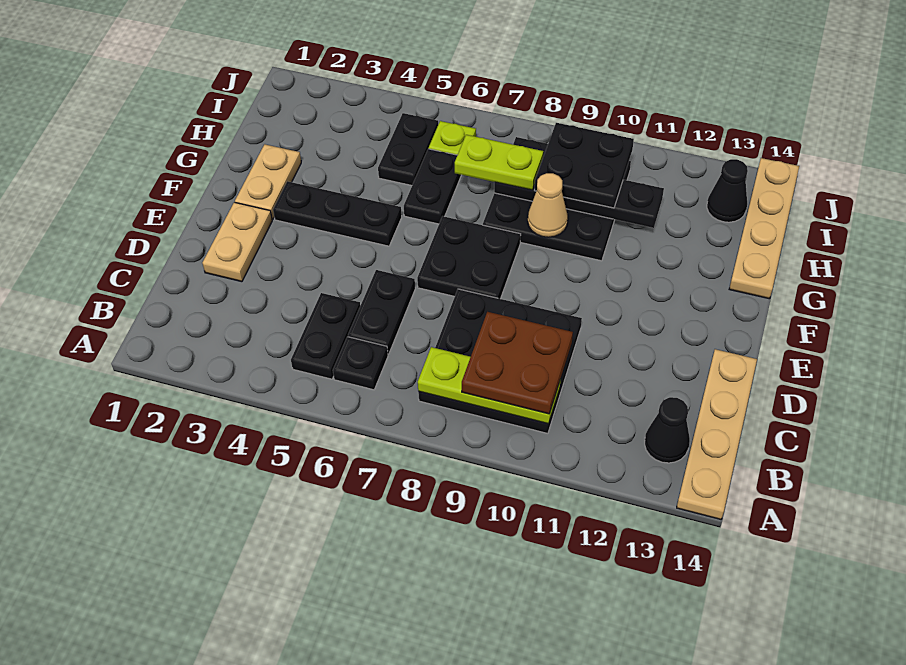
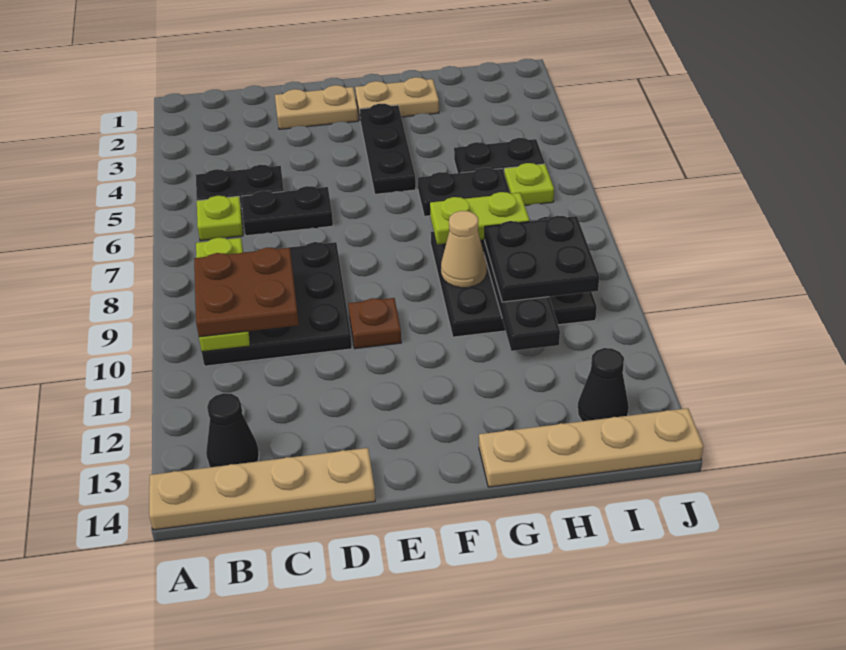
black plate B6 level 1 -> lime plate B6 level 1
black plate E7:F8 level 1 -> none
none -> brown plate E10 level 1
lime plate H7:H8 level 3 -> lime plate G8:H8 level 3

